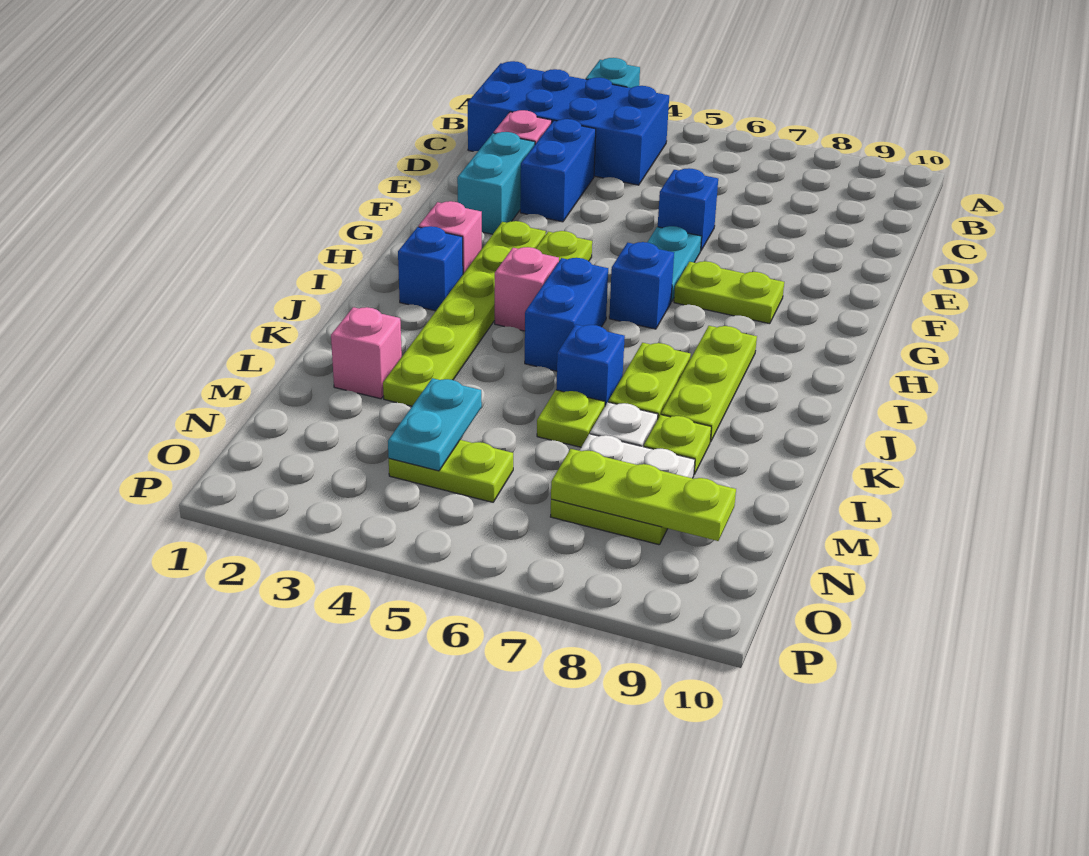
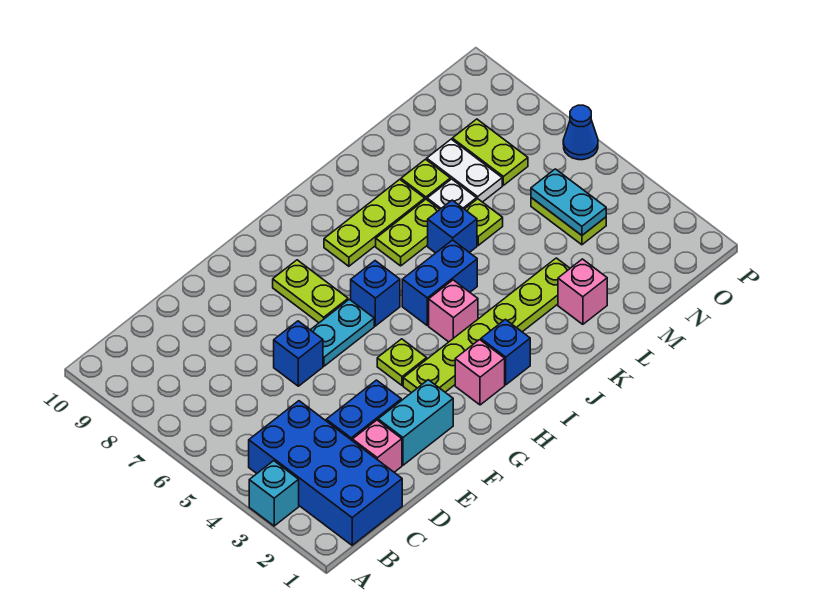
cyan plate M4:N4 level 2 -> cyan plate N4:N5 level 2
lime plate N7:N9 level 2 -> none
none -> blue cone P6 level 1

